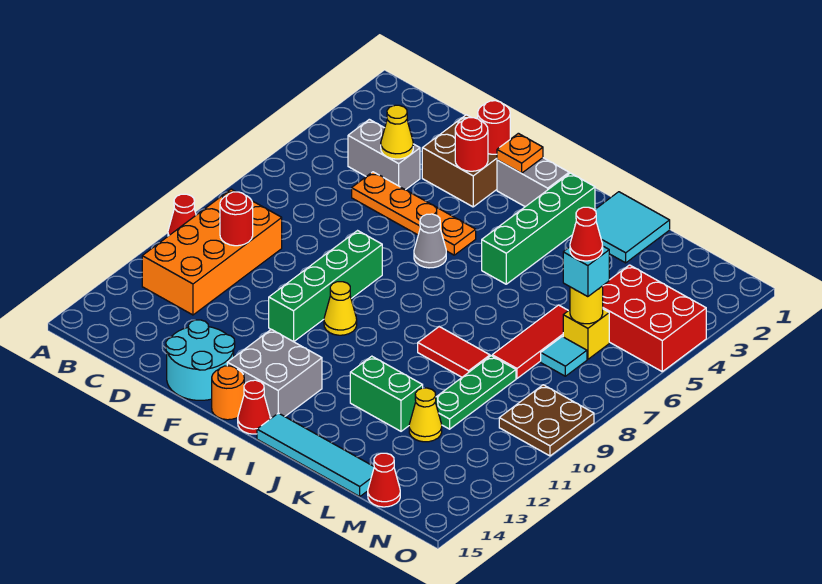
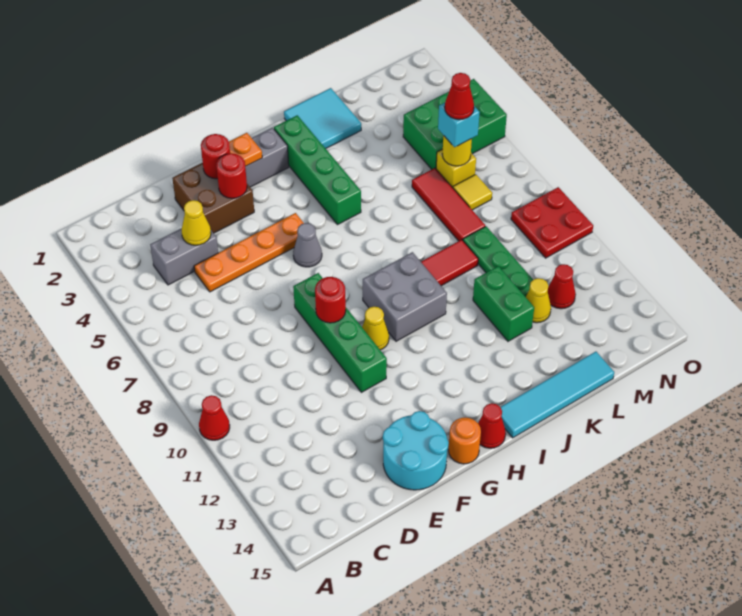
orange brick B9:C12 level 1 -> none
red round brick C10 level 2 -> red round brick F9 level 2
grey brick G13:H14 level 1 -> grey brick H9:I10 level 1
green brick J12:K12 level 1 -> green brick K11:K12 level 1
red brick M4:O5 level 1 -> green brick M4:O5 level 1
cyan tile M7 level 1 -> yellow tile M7 level 1
red cone M15 level 1 -> red cone M12 level 1
brown plate N9:O10 level 1 -> red plate N9:O10 level 1

